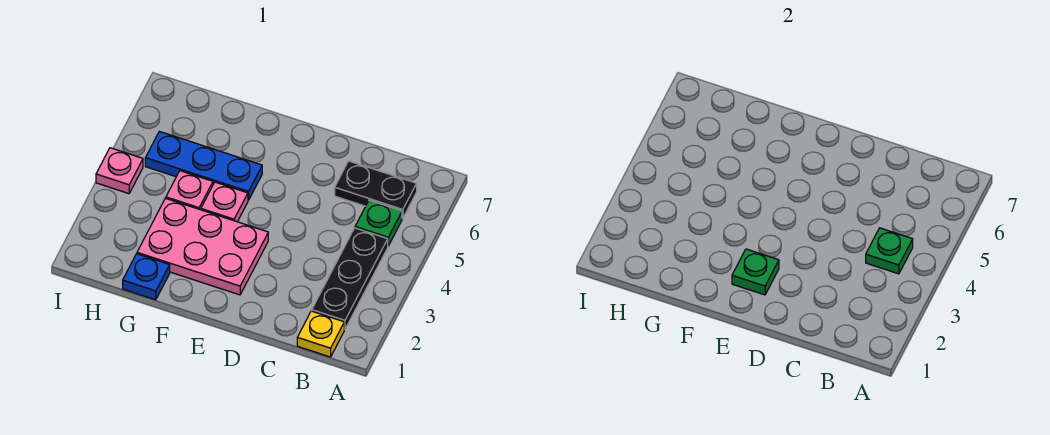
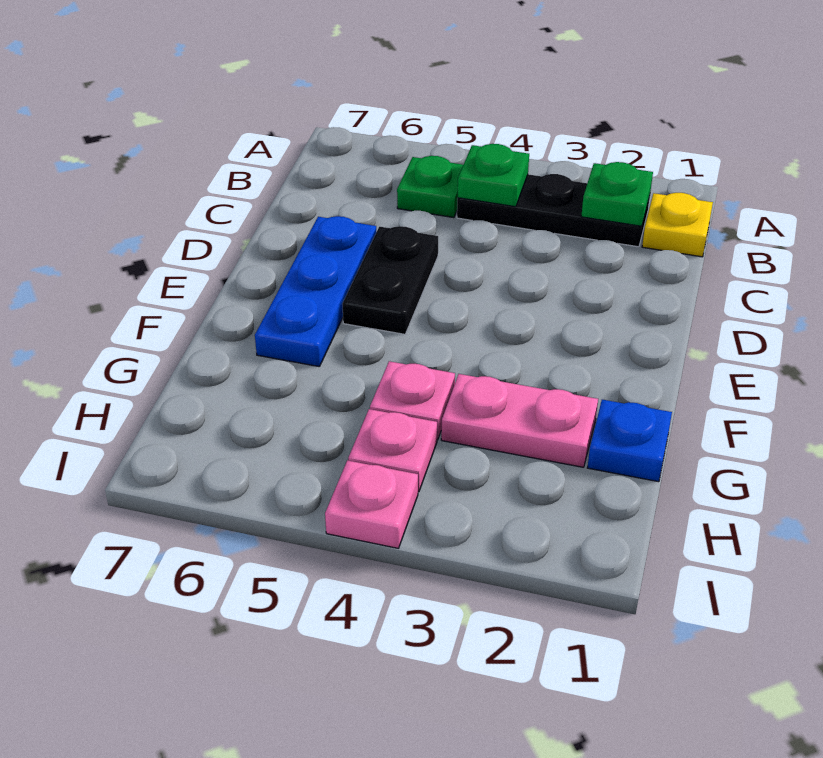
black plate B6:C6 level 1 -> black plate D5:E5 level 1
pink plate E2:G3 level 1 -> pink plate G2:G3 level 1
green plate E2 level 2 -> green plate B2 level 2
pink plate F4 level 1 -> pink plate H4 level 1
blue plate F5:H5 level 1 -> blue plate D6:F6 level 1

